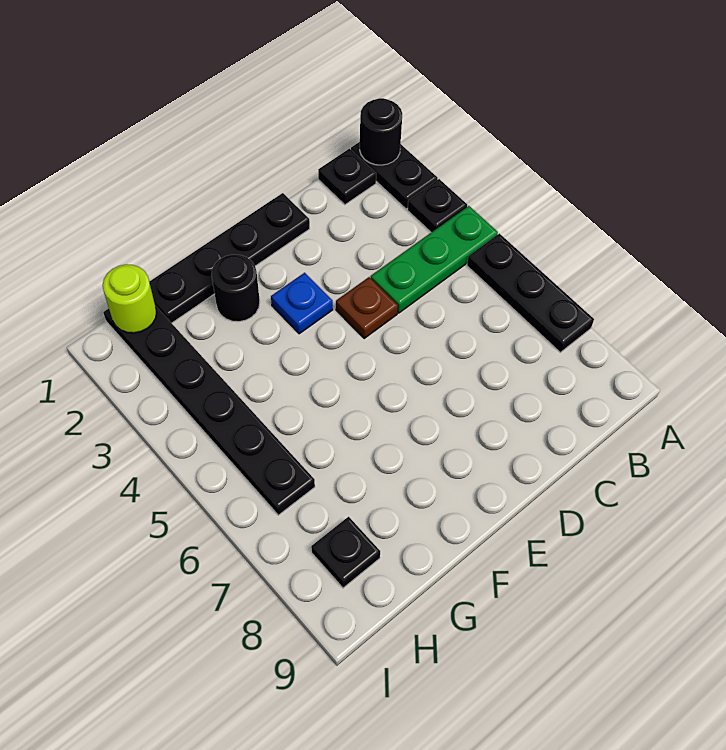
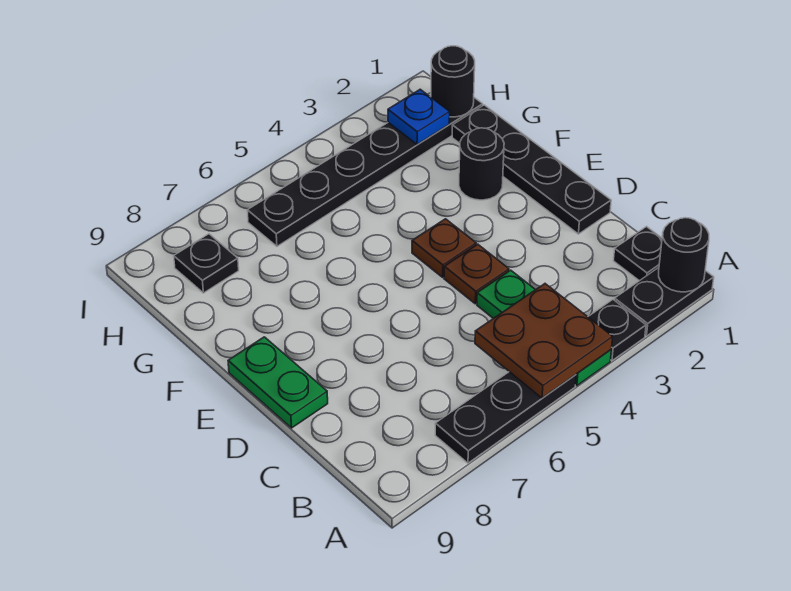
none -> brown plate A4:B5 level 2
none -> green plate D9:E9 level 1
blue plate E3 level 1 -> blue plate H2 level 2
none -> brown plate E4 level 1
lime round brick H1 level 2 -> black round brick H1 level 2

